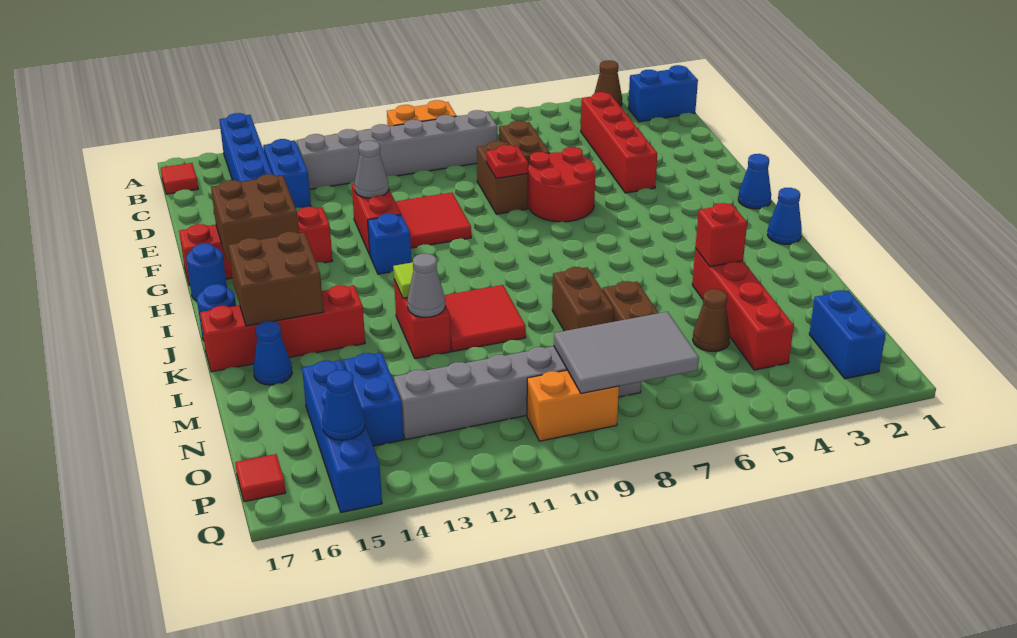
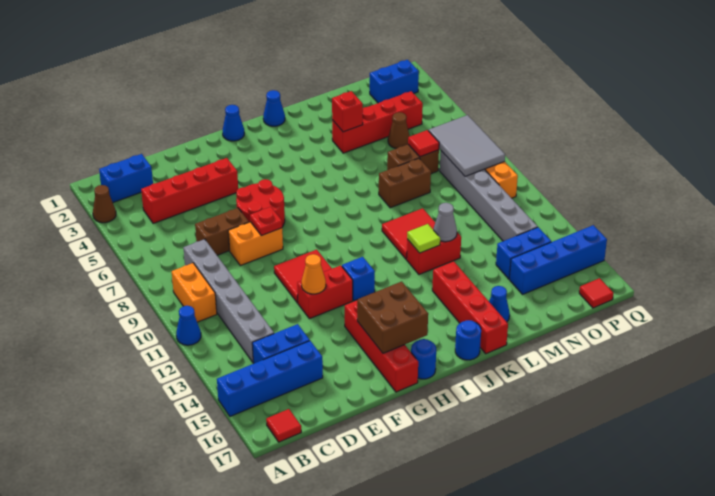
blue brick B1:B2 level 1 -> blue brick B2:C2 level 1
brown brick E8:F8 level 1 -> orange brick E8:F8 level 1
grey cone F12 level 2 -> orange cone F12 level 2
brown brick J15:K16 level 2 -> none
none -> red tile N7 level 2
blue cone P15 level 2 -> blue cone A11 level 1

